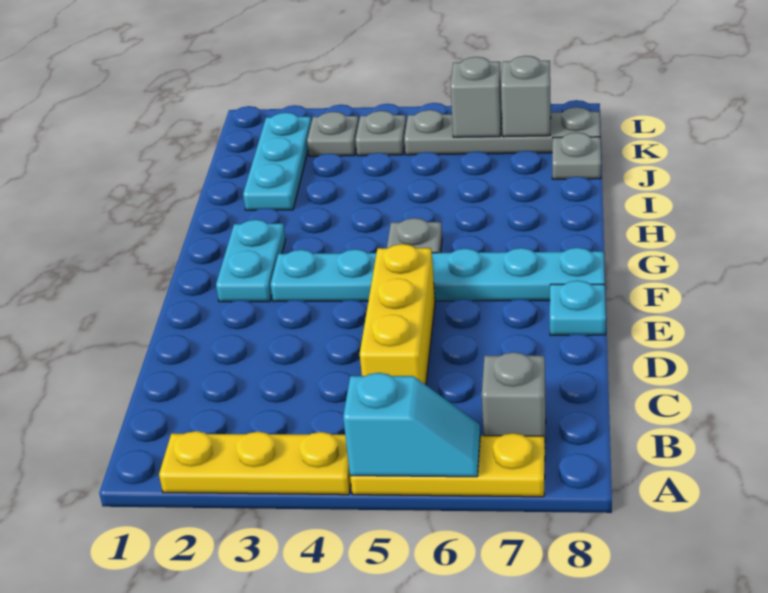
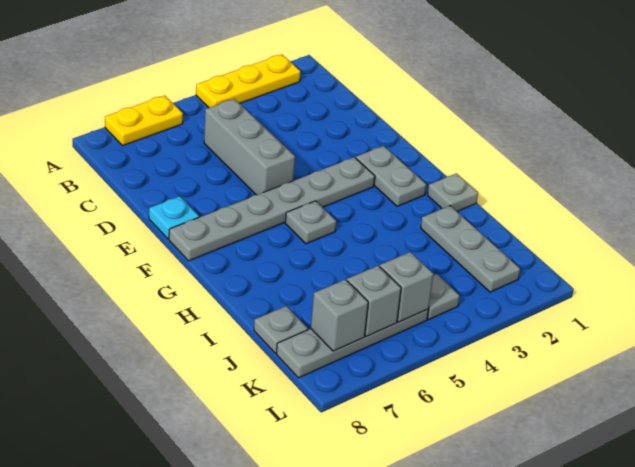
yellow plate A5:A7 level 1 -> yellow plate A6:A7 level 1
cyan slope A5:A6 level 2 top 5 -> none
grey brick B7 level 1 -> grey brick K5 level 2
yellow brick C5:E5 level 1 -> grey brick C5:E5 level 1
cyan plate F2:G2 level 1 -> grey plate F2:G2 level 1
cyan plate F3:F8 level 1 -> grey plate F3:F8 level 1
cyan plate I2:K2 level 1 -> grey plate I2:K2 level 1
grey plate K3 level 1 -> grey plate H1 level 1

